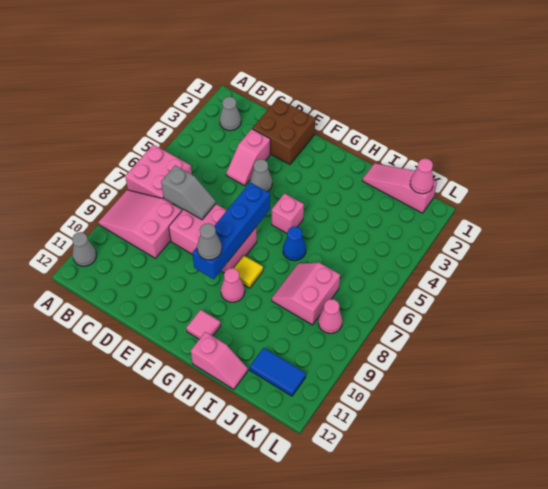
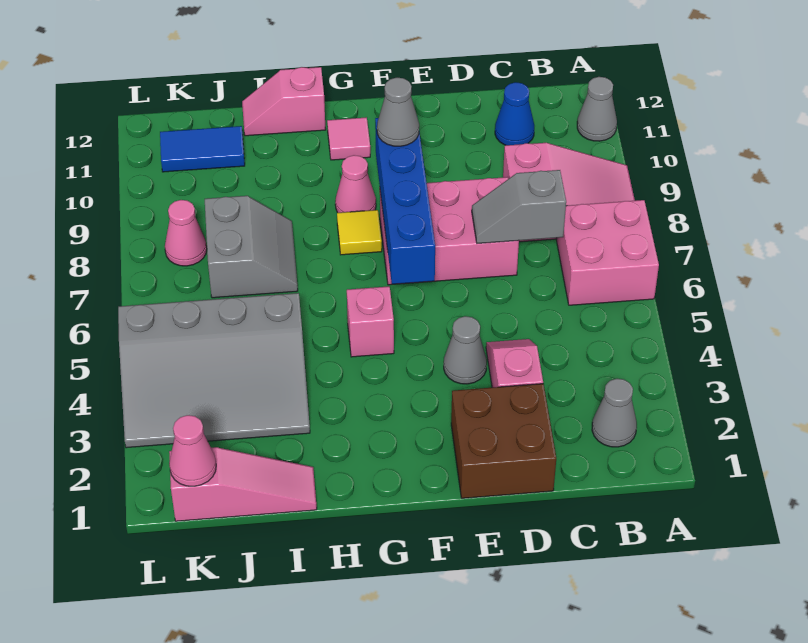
blue cone H6 level 1 -> blue cone C11 level 1
none -> grey slope I3:L5 level 1 top 5
pink slope I7:J8 level 1 top J -> grey slope I7:J8 level 1 top J

